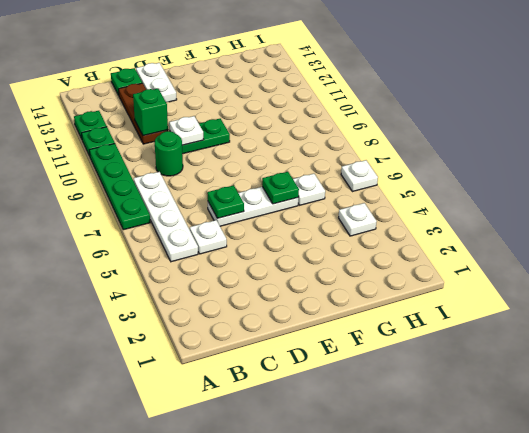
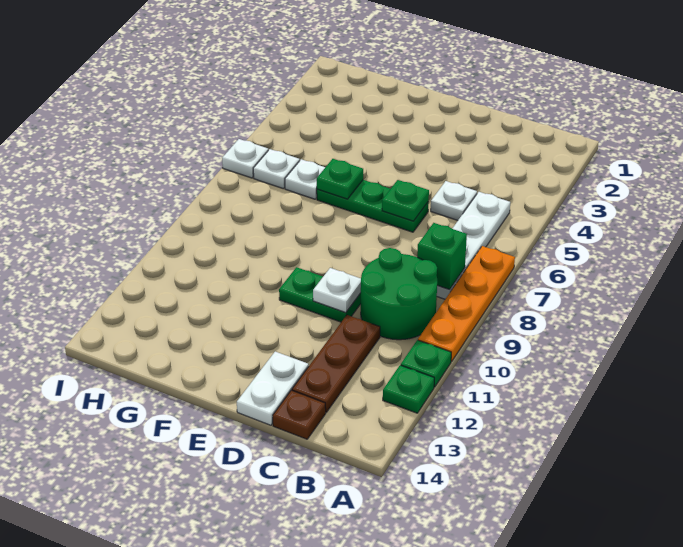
green plate A7:A10 level 1 -> orange plate A7:A10 level 1
green round brick C9 level 1 -> green round brick B9:C10 level 1
green brick C11 level 2 -> green brick B8 level 2
green plate C14 level 1 -> brown plate C14 level 1
white plate D6:F6 level 1 -> green plate D6:F6 level 1
white plate H4 level 1 -> white plate H6 level 1

